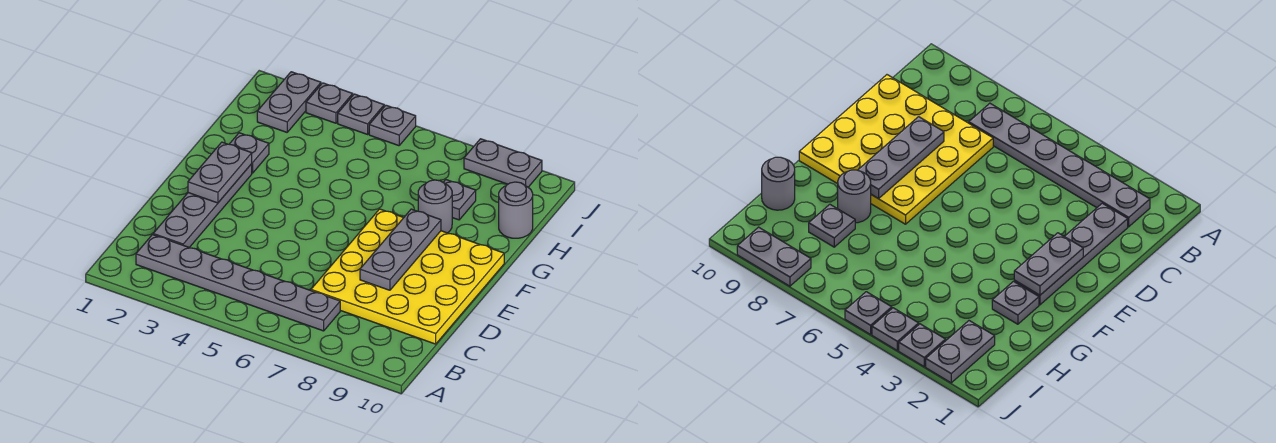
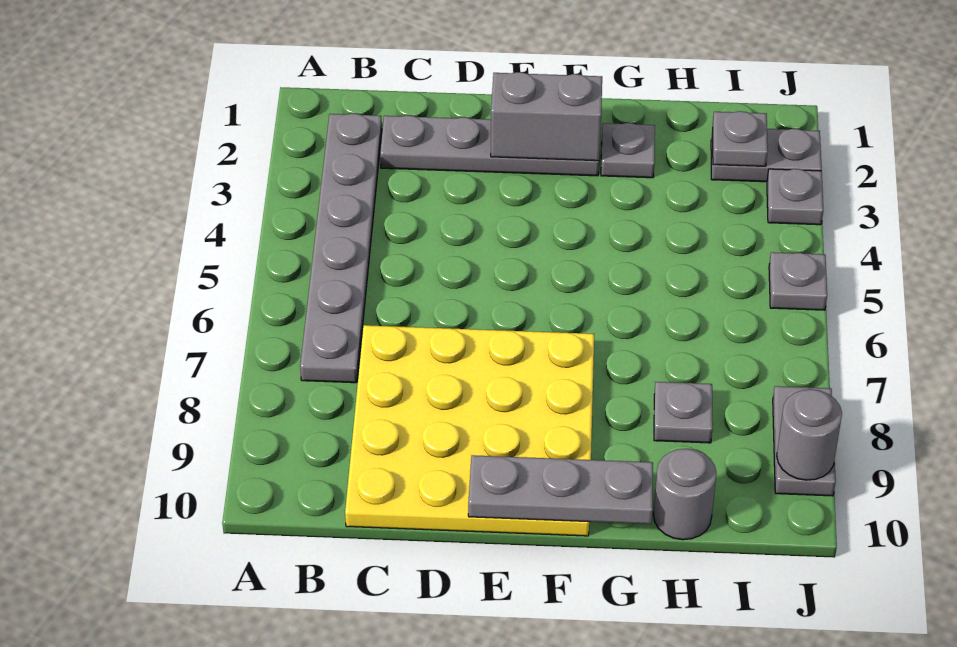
grey plate D8:F8 level 2 -> grey plate E10:G10 level 2
grey plate E2:F2 level 2 -> grey brick E2:F2 level 2
grey round brick G8 level 1 -> grey round brick J9 level 2
grey plate J4 level 1 -> grey plate I2 level 2

